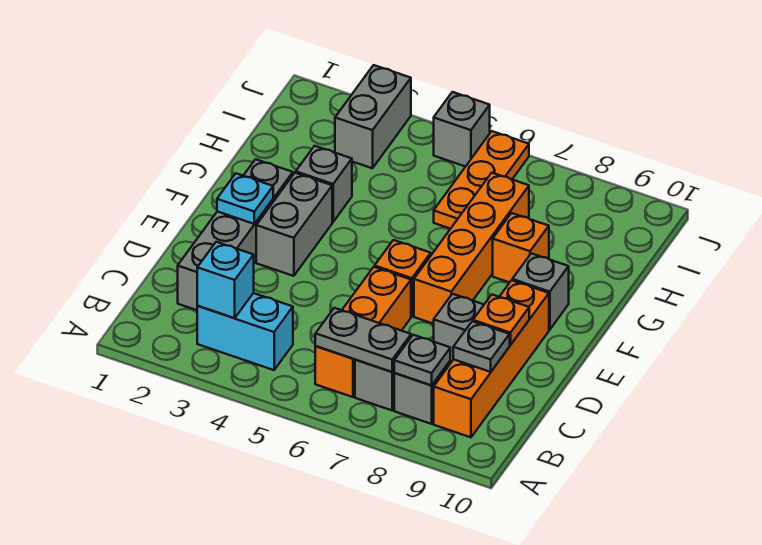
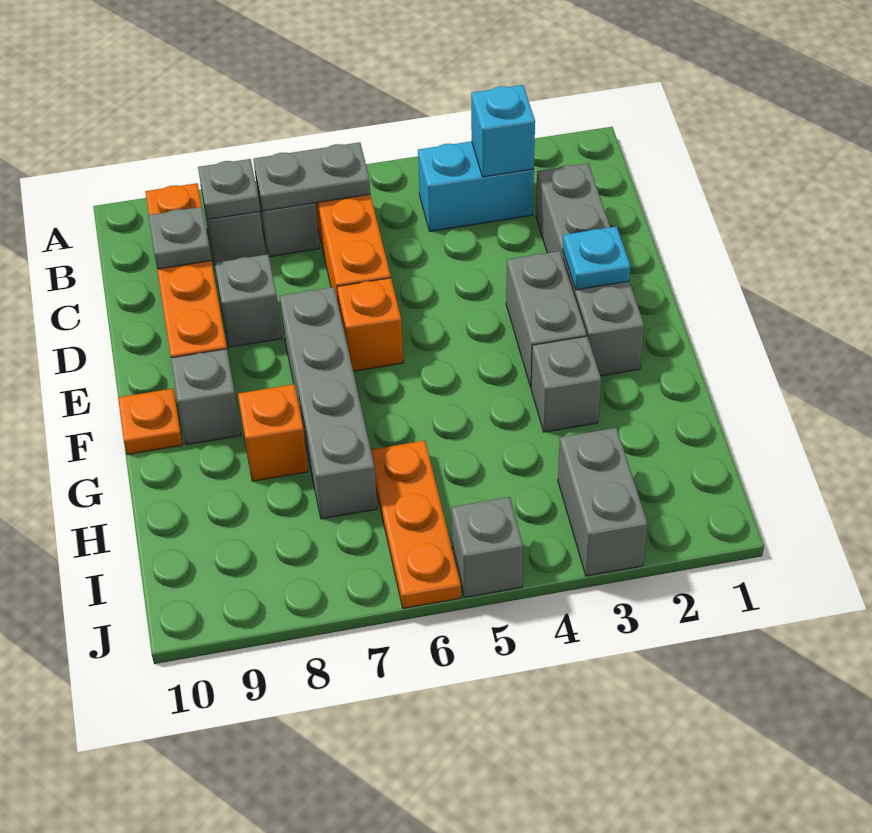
orange plate D9 level 2 -> orange plate F10 level 1
orange brick E7:H7 level 1 -> grey brick E7:H7 level 1

